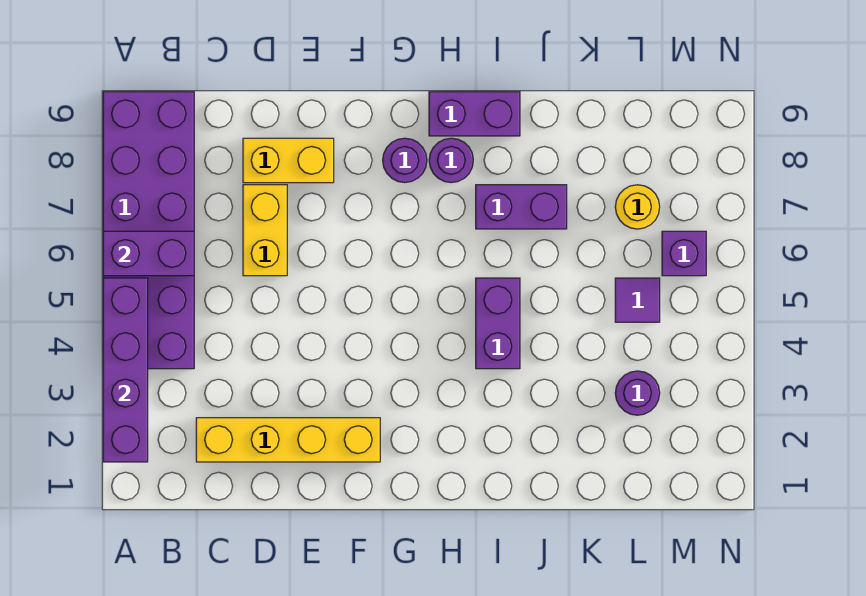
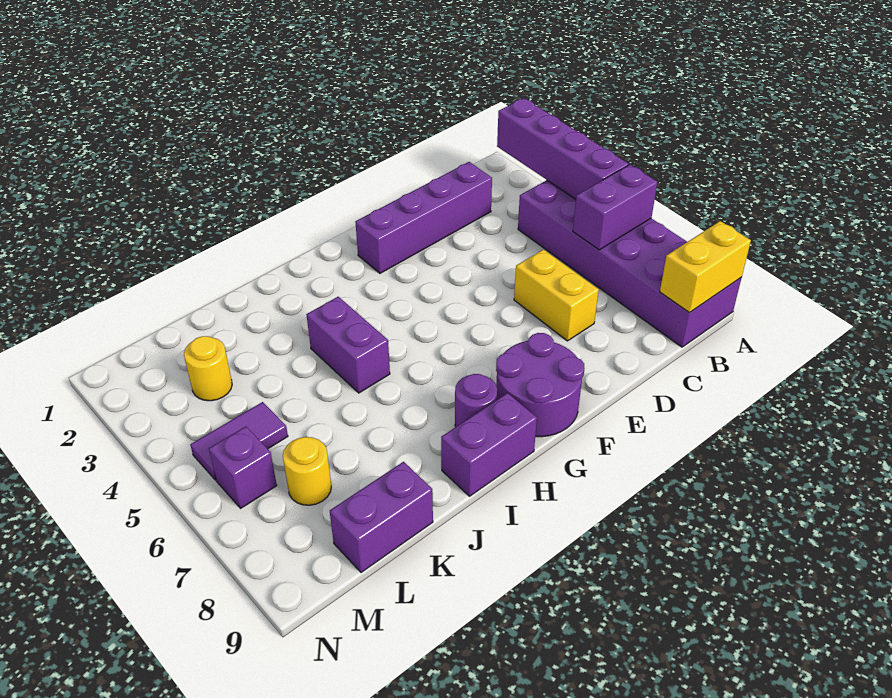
yellow brick C2:F2 level 1 -> purple brick C2:F2 level 1
yellow brick D8:E8 level 1 -> yellow brick A9:B9 level 2
purple round brick G8 level 1 -> purple round brick F8:G9 level 1
purple brick I7:J7 level 1 -> purple brick K9:L9 level 1
purple round brick L3 level 1 -> yellow round brick L3 level 1
purple tile L5 level 1 -> purple tile L5:M5 level 1

